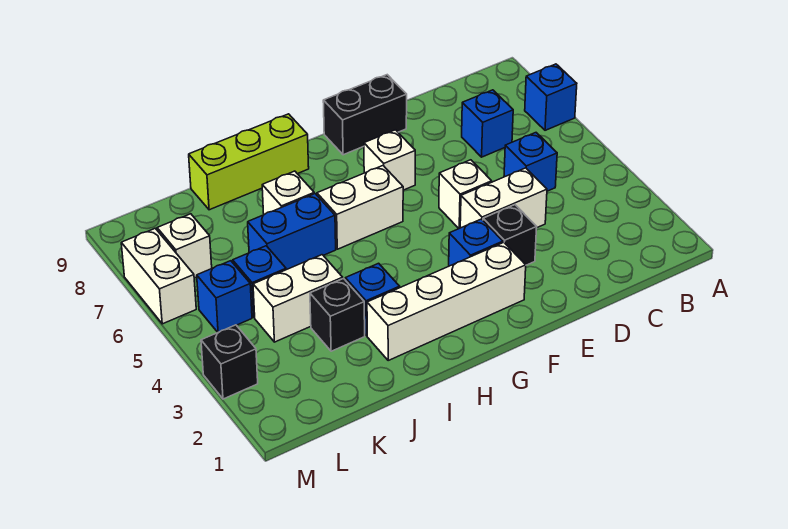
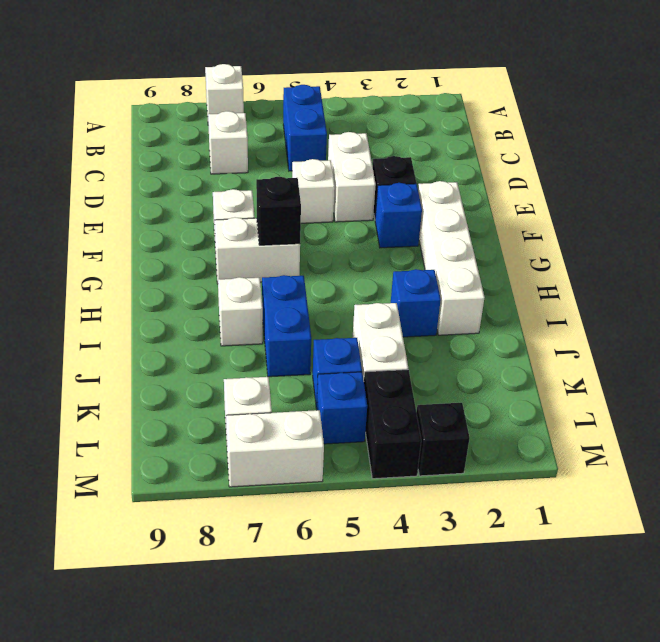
blue brick A7 level 1 -> white brick A7 level 1
blue brick C5 level 1 -> blue brick B5:C5 level 1
blue brick C7 level 1 -> white brick C7 level 1
black brick E9:F9 level 1 -> black brick L4:M4 level 1
white brick G6:H6 level 1 -> white brick G6:G7 level 1
lime brick H9:J9 level 1 -> none
black brick J3 level 1 -> black brick G6 level 2

